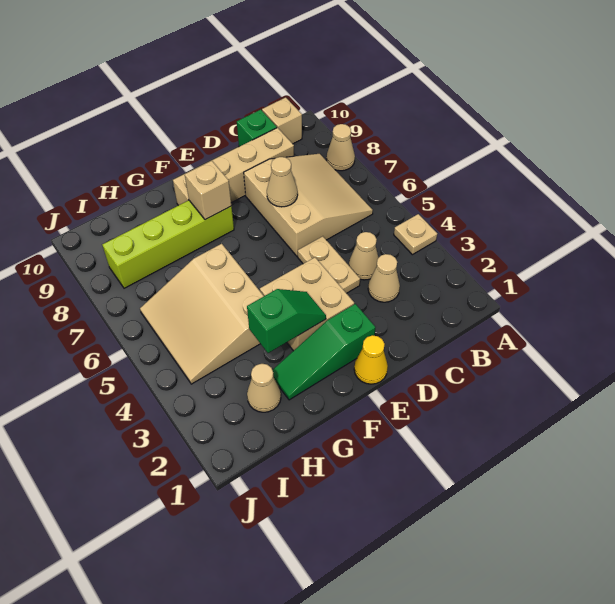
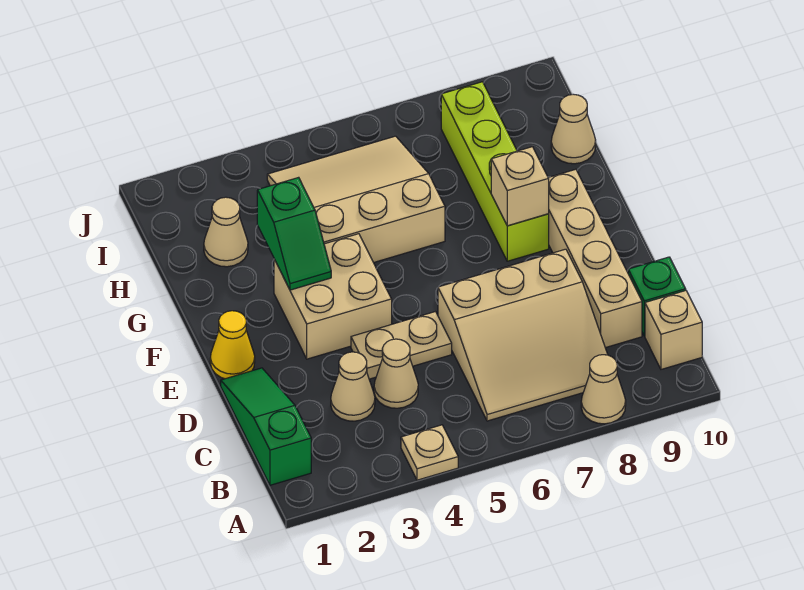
tan cone D7 level 2 -> tan cone H10 level 1
green slope E2:G2 level 1 top E -> green slope B1:D1 level 1 top B

